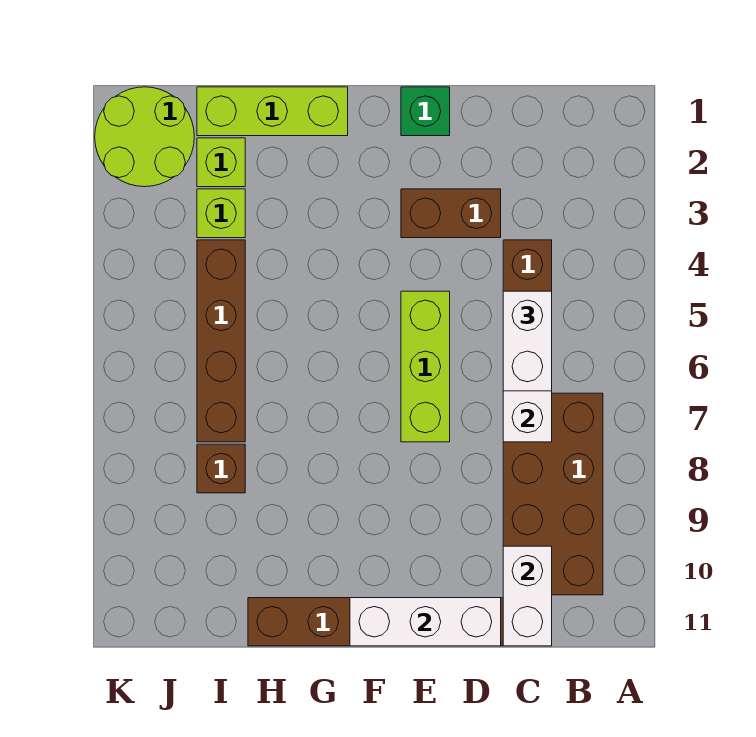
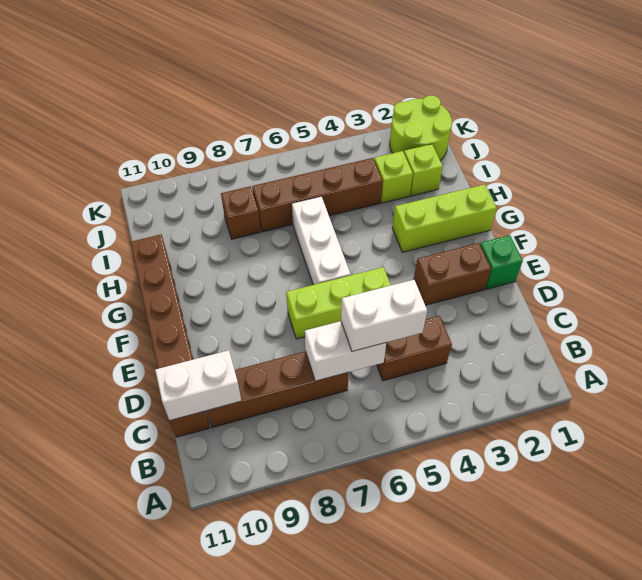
brown brick B7:C10 level 1 -> brown brick C7:C10 level 1
brown brick D3:E3 level 1 -> brown brick E2:E3 level 1
white brick D11:F11 level 2 -> white brick F6:H6 level 1
lime brick G1:I1 level 1 -> lime brick G1:G3 level 1

